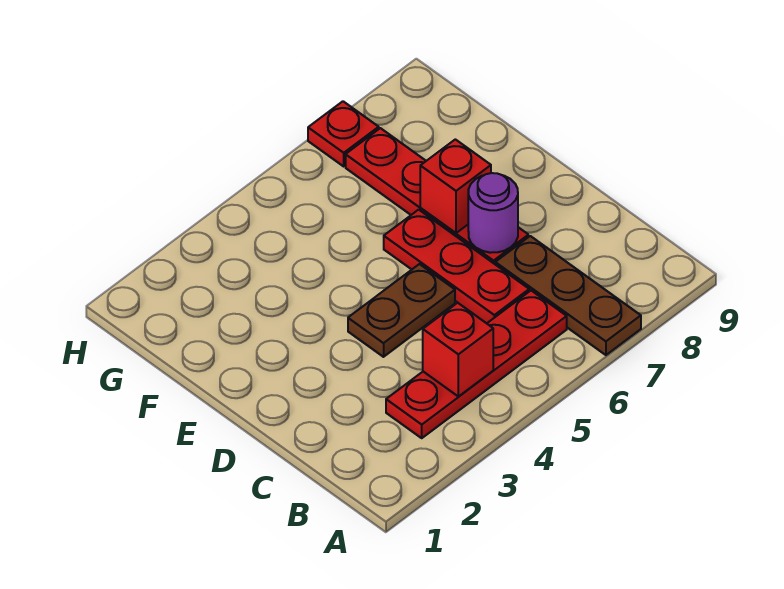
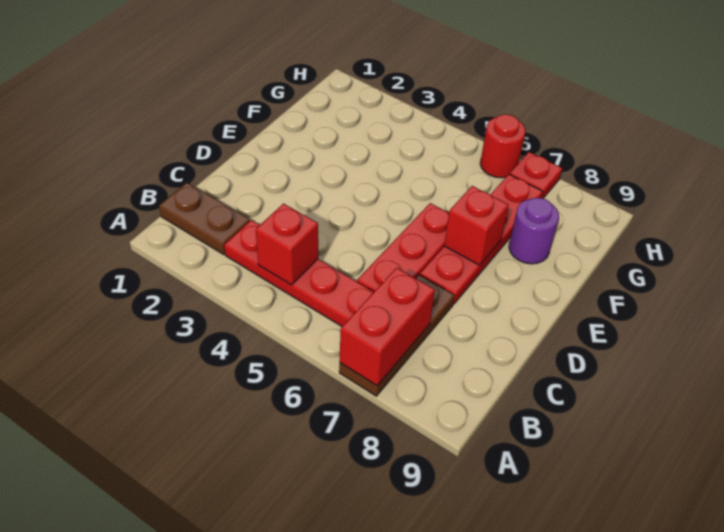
none -> red brick A7:B7 level 2
brown plate D4:D5 level 1 -> brown plate B1:B2 level 1
purple round brick D7 level 2 -> purple round brick F8 level 1
none -> red round brick H6 level 1

